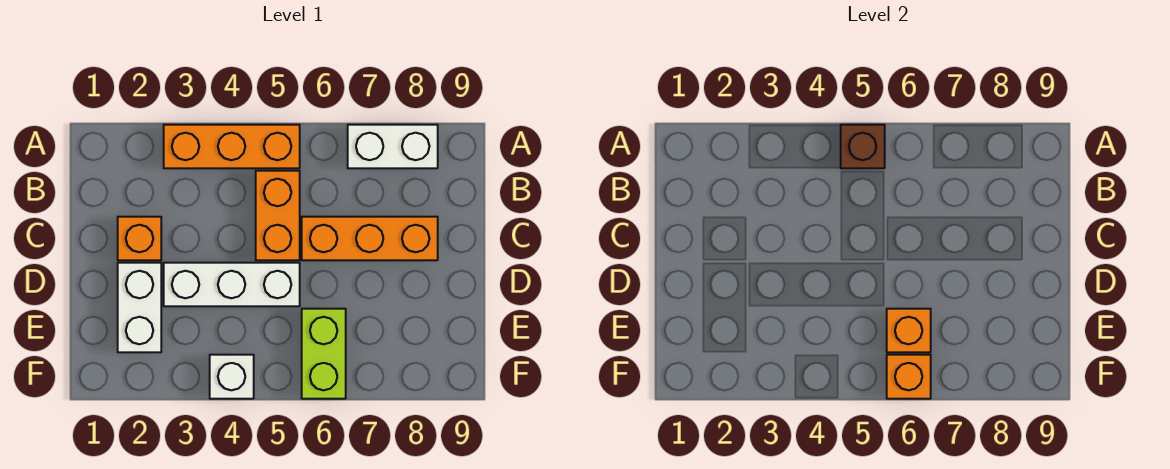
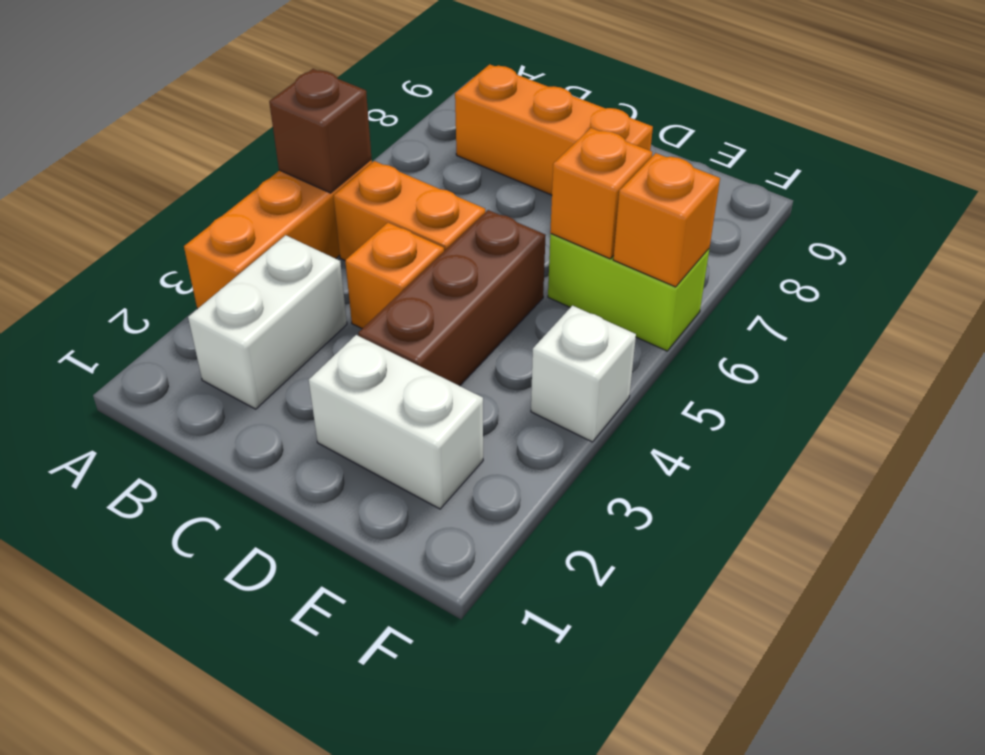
white brick A7:A8 level 1 -> white brick B2:B3 level 1
orange brick C2 level 1 -> orange brick C4 level 1
orange brick C6:C8 level 1 -> orange brick B8:D8 level 1
white brick D3:D5 level 1 -> brown brick D3:D5 level 1

